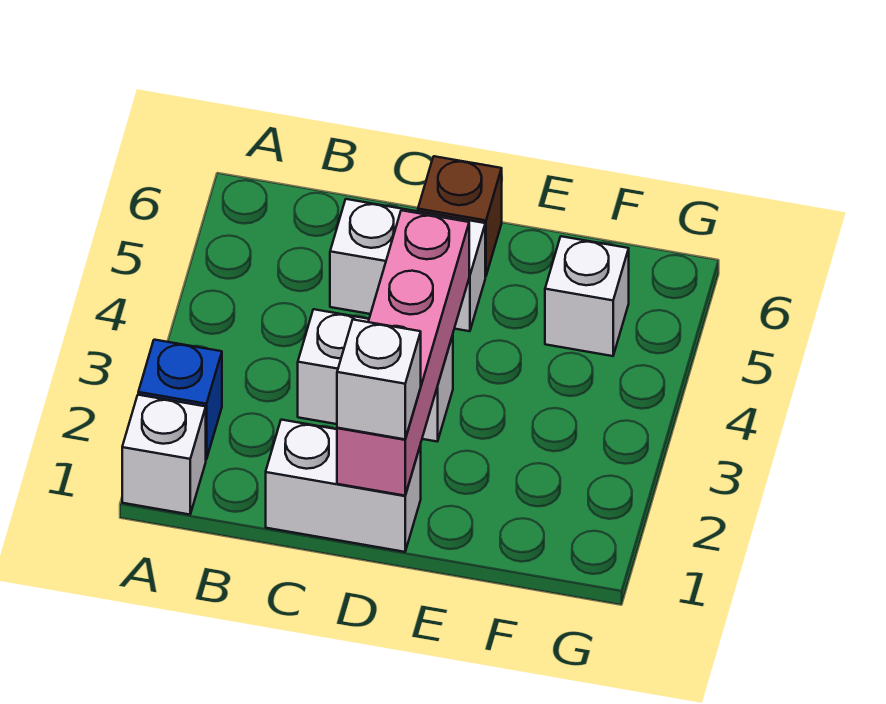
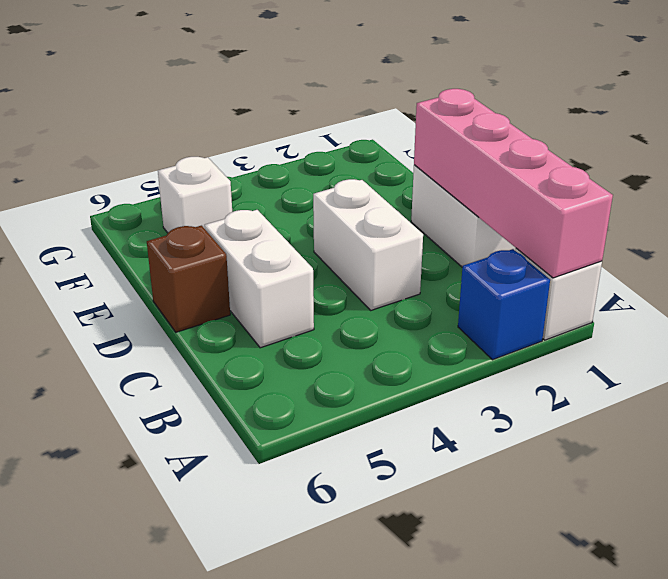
pink brick D1:D4 level 2 -> pink brick A1:D1 level 2
white brick D1 level 3 -> none

